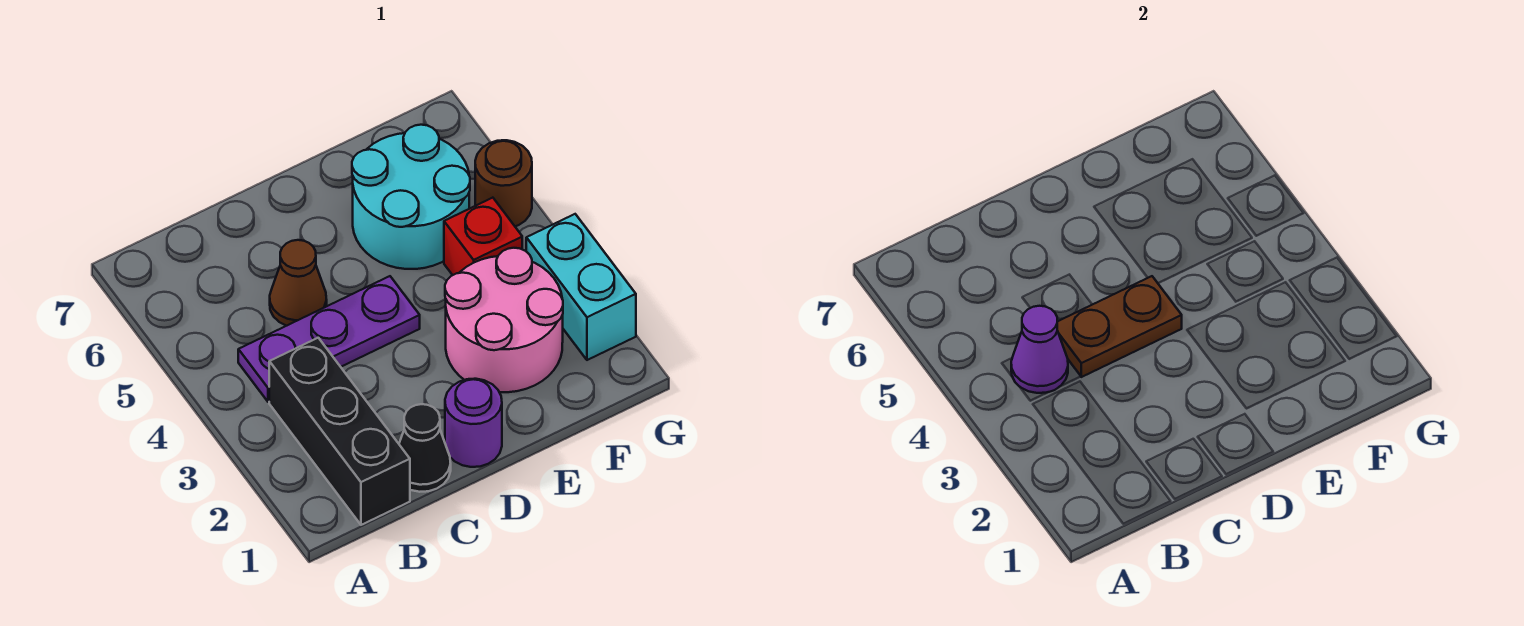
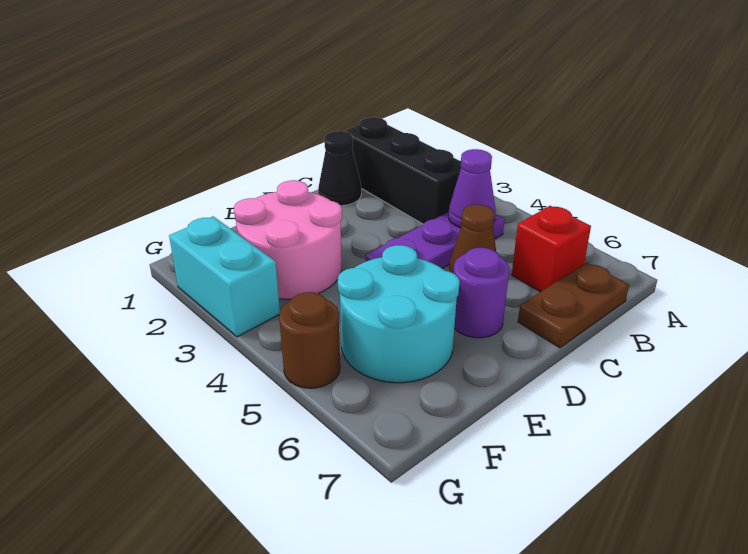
brown plate C4:D4 level 2 -> brown plate B7:C7 level 1
purple round brick D1 level 1 -> purple round brick D6 level 1
red brick F4 level 1 -> red brick B6 level 1

